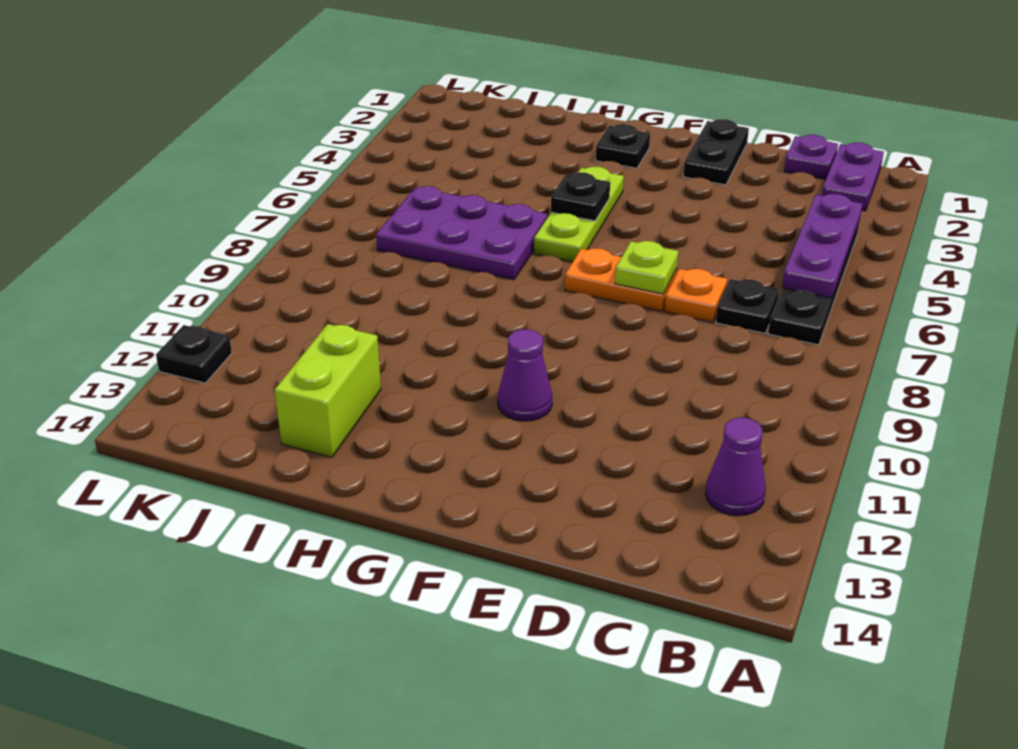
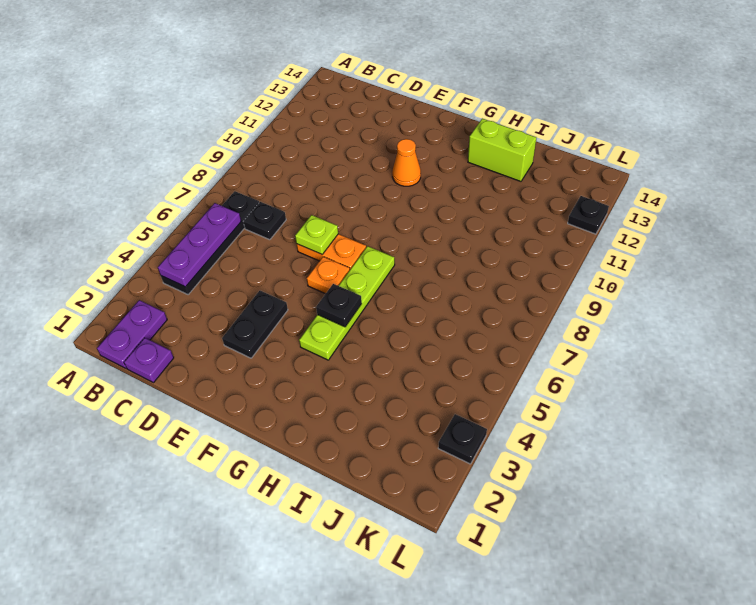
purple cone B12 level 1 -> none
orange plate D7 level 1 -> orange plate F6 level 1
black plate E1:E2 level 1 -> black plate E3:E4 level 1
purple cone F11 level 1 -> orange cone F11 level 1
black plate G2 level 1 -> black plate L3 level 1
lime plate G4:G6 level 1 -> lime plate G4:G7 level 1
purple plate H6:J7 level 1 -> none
lime brick I12:I13 level 1 -> lime brick H13:I13 level 1

